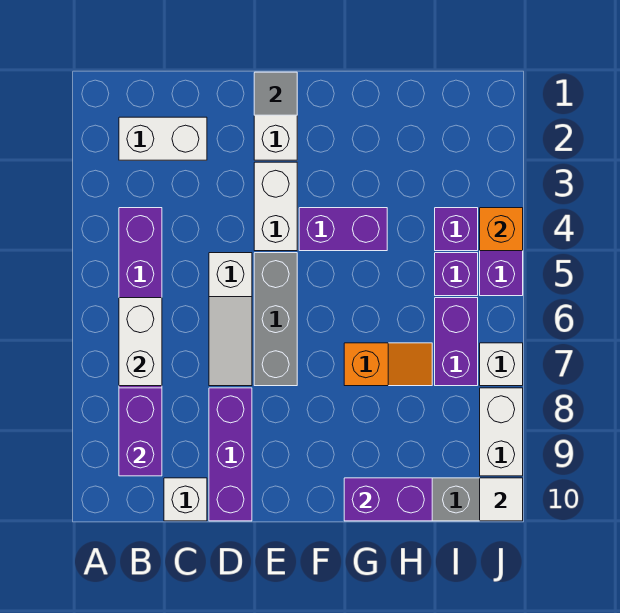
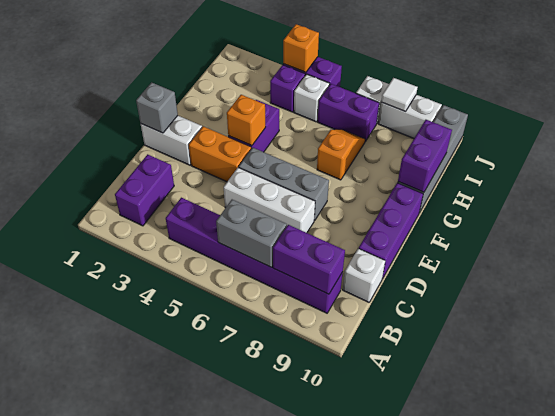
white brick B2:C2 level 1 -> purple brick B2:C2 level 1
white brick B6:B7 level 2 -> grey brick B6:B7 level 2
white slope D5:D7 level 1 top 5 -> white brick D5:D7 level 1
purple brick D8:D10 level 1 -> purple brick D10:F10 level 1
grey tile E1 level 2 -> grey brick E1 level 2
white brick E3:E4 level 1 -> orange brick E3:E4 level 1
none -> orange brick F4 level 2
purple brick I5 level 1 -> white brick I5 level 1
white tile J10 level 2 -> white tile J8 level 2

